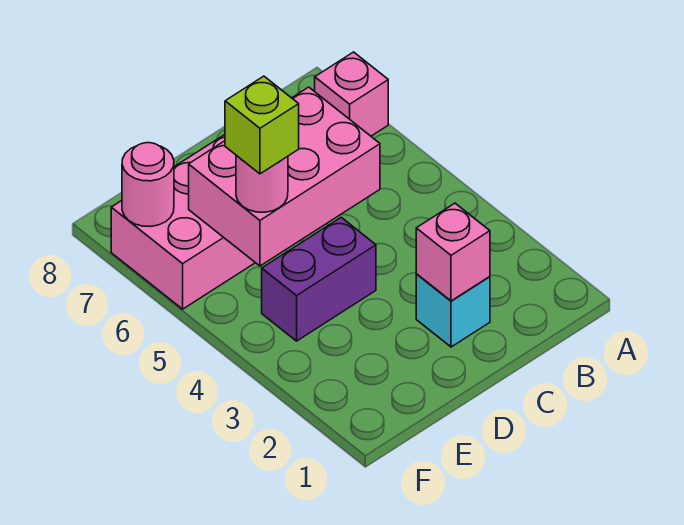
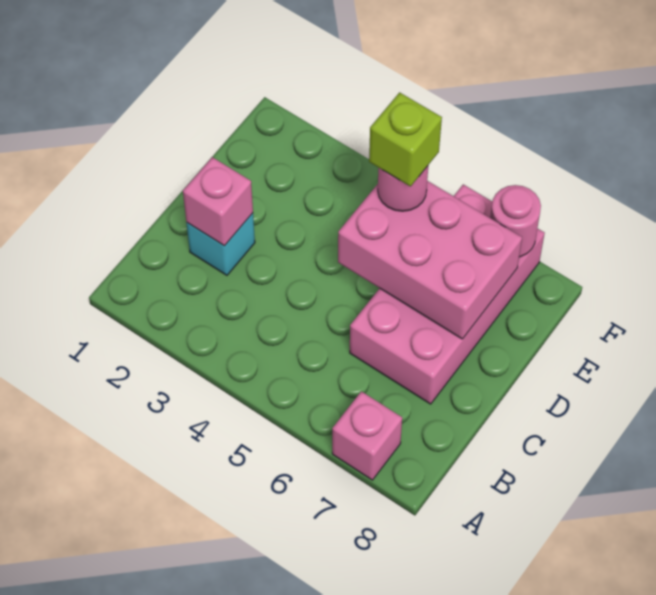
pink brick C5:E6 level 2 -> pink brick D5:E7 level 2
purple brick D4:E4 level 1 -> none

